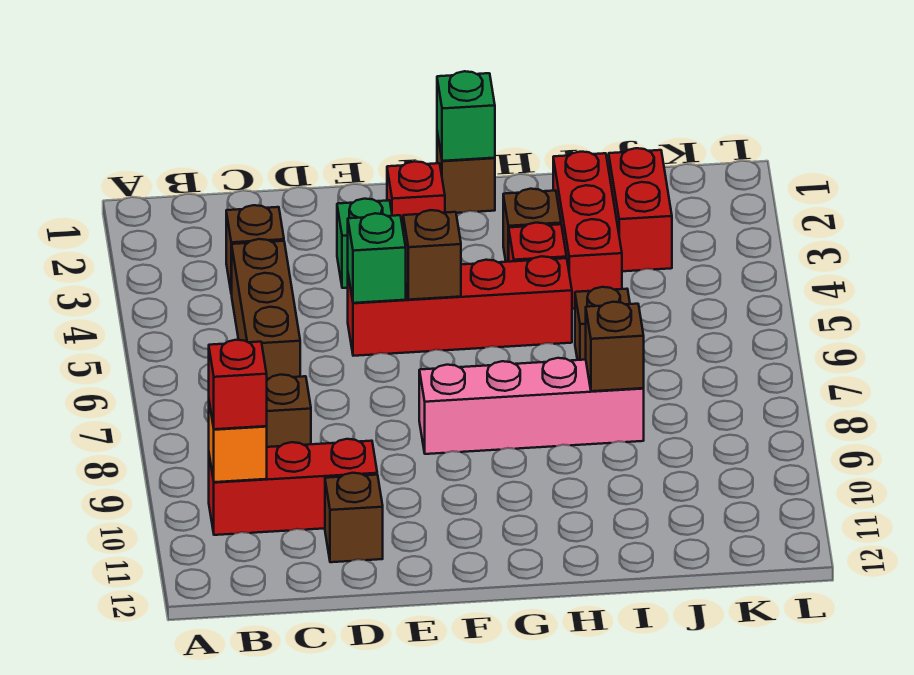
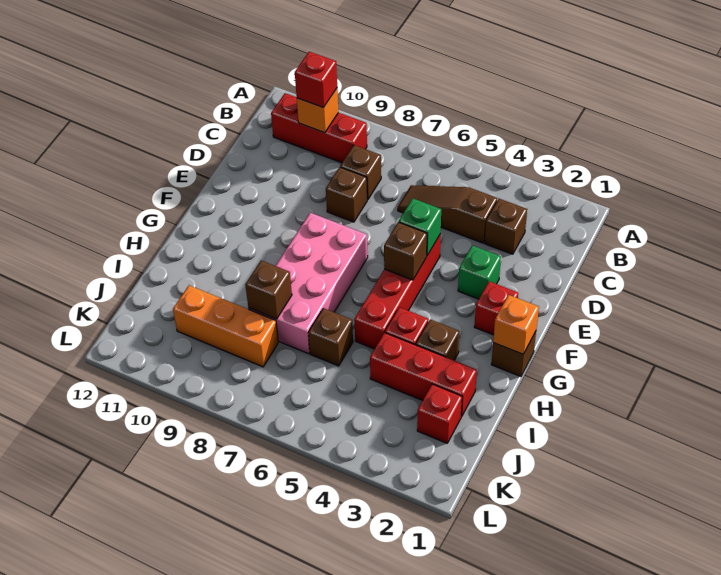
red brick B10:D10 level 1 -> red brick B9:B11 level 1
brown brick C4:C6 level 1 -> brown slope C4:C6 level 1 top 4
brown brick D11 level 1 -> brown brick D8 level 1
pink brick F8:I8 level 1 -> pink brick F7:I8 level 1
green brick G1 level 2 -> orange brick G1 level 2
red brick J2:J3 level 1 -> red brick J2 level 1
none -> orange brick J8:J10 level 1

